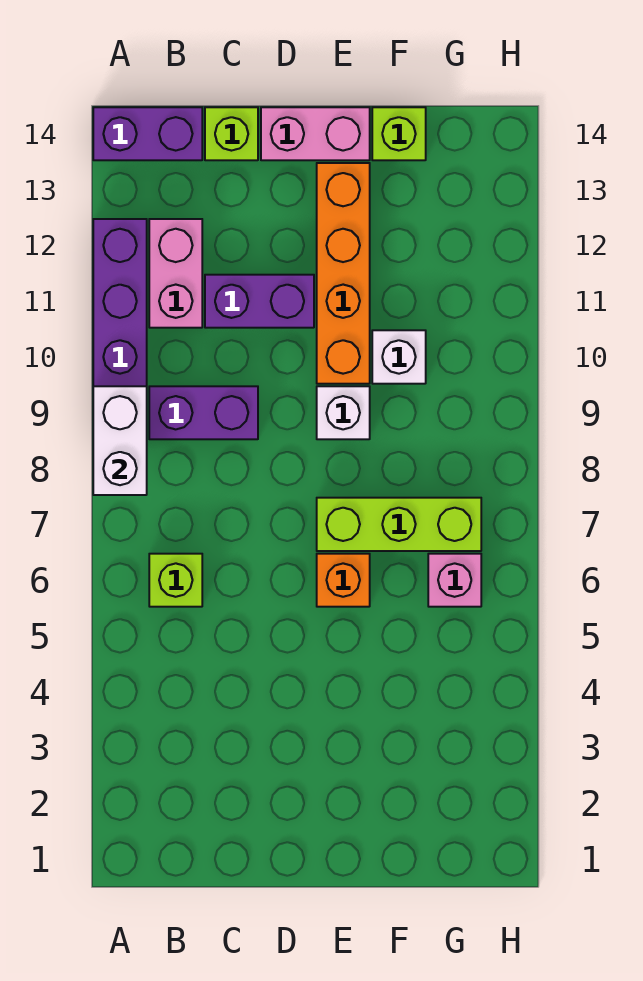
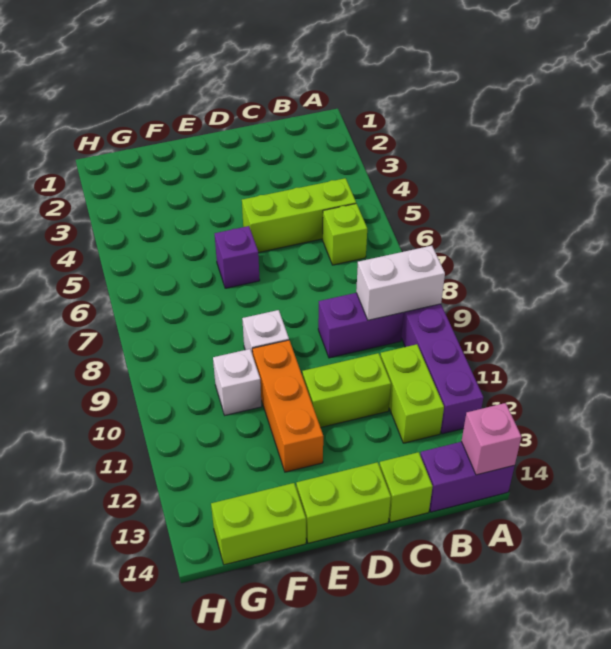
white brick A8:A9 level 2 -> white brick A9:B9 level 2
pink brick B11:B12 level 1 -> lime brick B11:B12 level 1
purple brick C11:D11 level 1 -> lime brick C11:D11 level 1
pink brick D14:E14 level 1 -> lime brick D14:E14 level 1
orange brick E6 level 1 -> purple brick E6 level 1
lime brick E7:G7 level 1 -> lime brick B5:D5 level 1
orange brick E10:E13 level 1 -> orange brick E10:E12 level 1
lime brick F14 level 1 -> lime brick F14:G14 level 1
pink brick G6 level 1 -> pink brick A14 level 2

